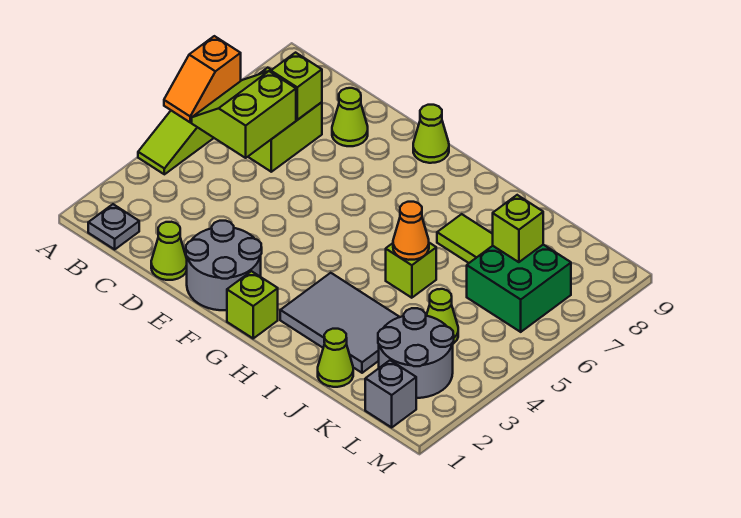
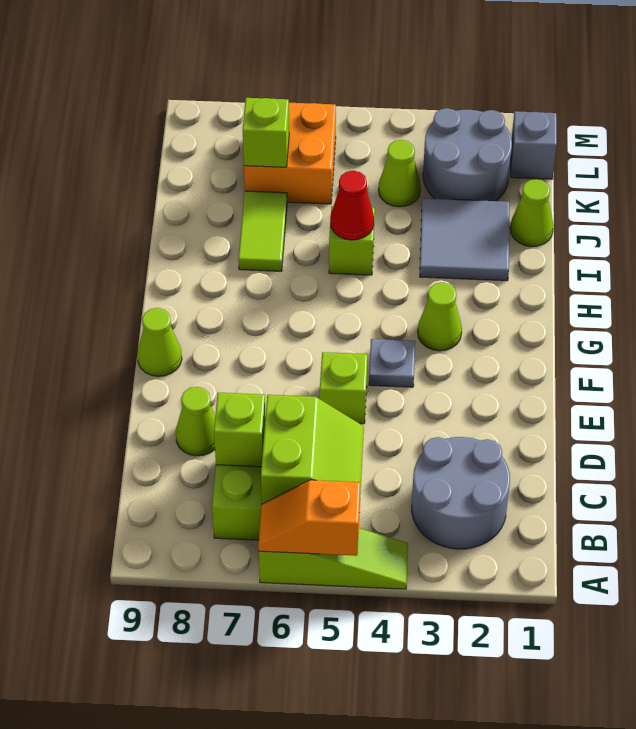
orange slope A5:A6 level 2 top 6 -> orange slope A5:A6 level 2 top 5
grey plate B1 level 1 -> grey plate F4 level 1
lime slope B5:C6 level 2 top C -> lime slope B5:C6 level 2 top 6
lime cone D1 level 1 -> lime cone G3 level 1
grey round brick E1:F2 level 1 -> grey round brick B2:C3 level 1
lime brick G1 level 1 -> lime brick E5 level 1
grey tile H2:J3 level 1 -> grey tile I2:J3 level 1
orange cone I5 level 2 -> red cone I5 level 2
green brick K6:L7 level 1 -> orange brick K6:L7 level 1

